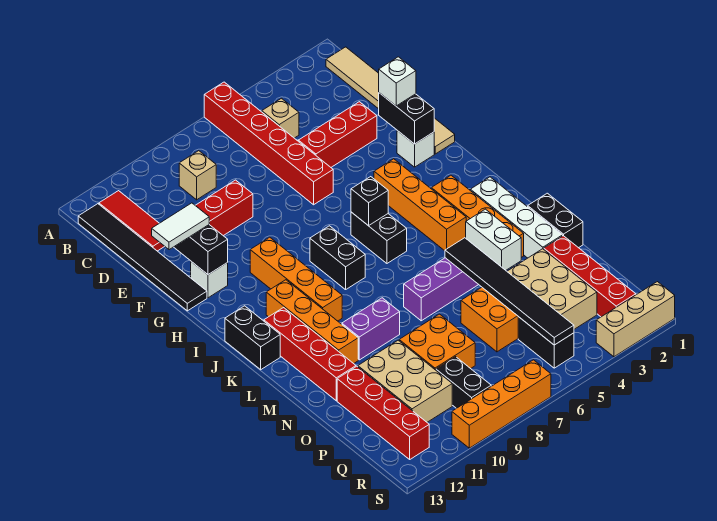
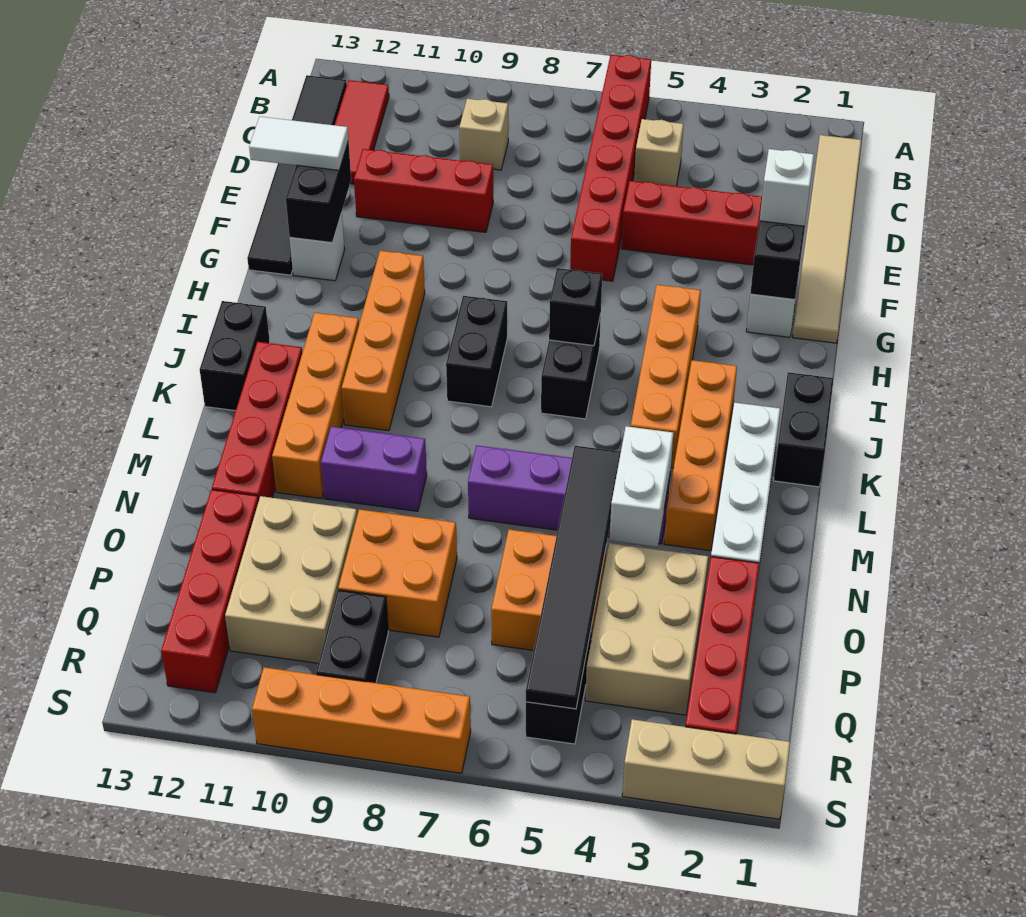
black brick M1:N1 level 1 -> black brick J1:K1 level 1

